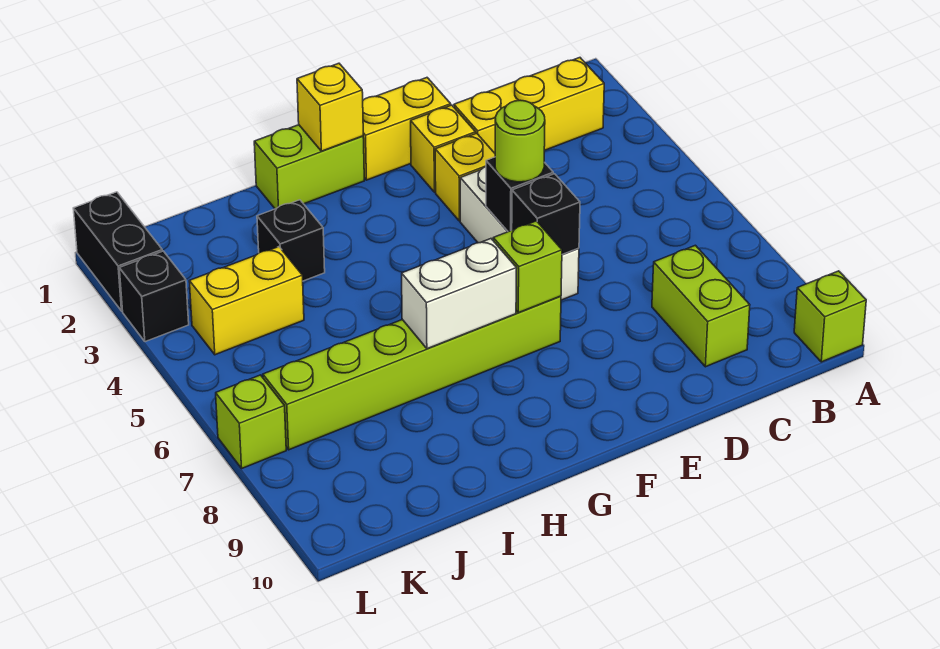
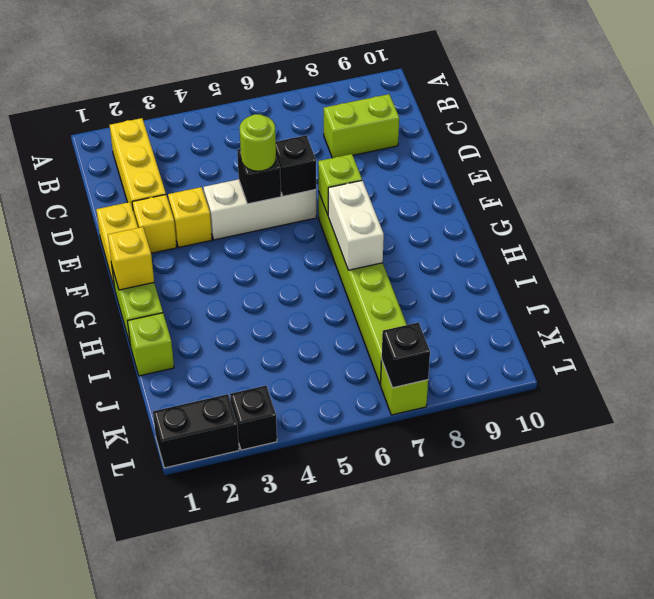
lime brick A10 level 1 -> lime brick I1 level 1
black brick I3 level 1 -> black brick L7 level 2
yellow brick J4:K4 level 1 -> none

